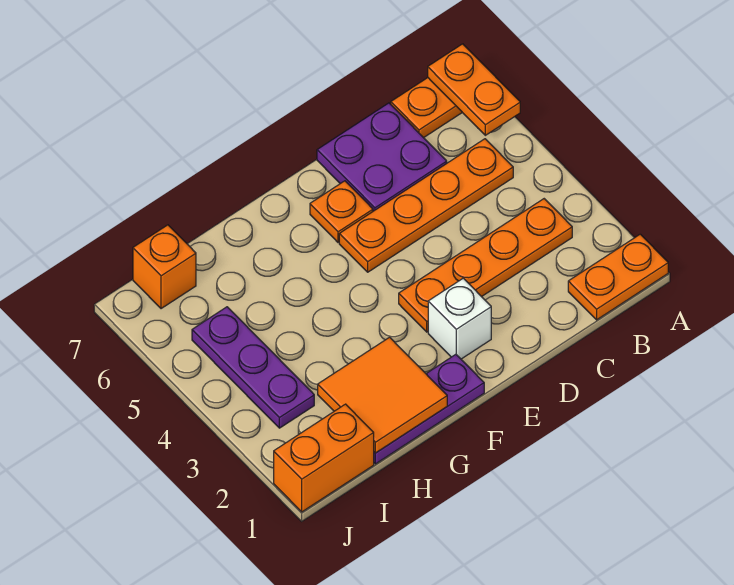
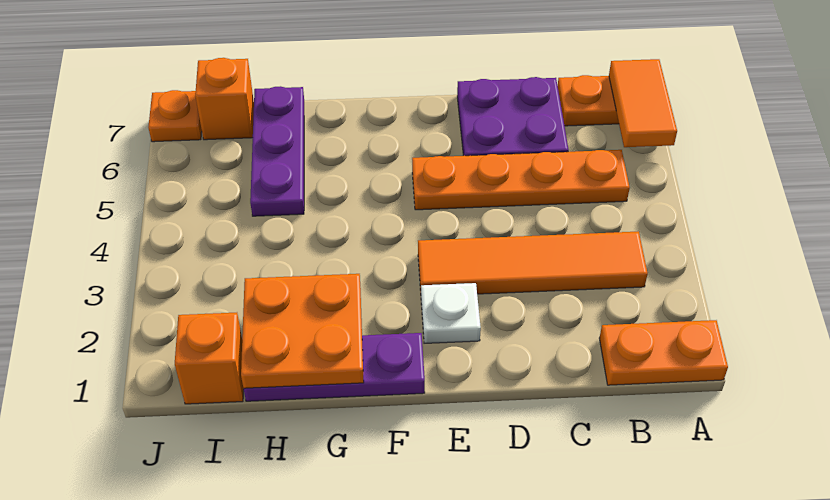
orange plate A6:A7 level 2 -> orange tile A6:A7 level 2
orange plate B3:E3 level 1 -> orange tile B3:E3 level 1
white brick E2 level 1 -> white plate E2 level 1
orange plate E6 level 1 -> orange plate J7 level 1
orange tile G1:H2 level 2 -> orange plate G1:H2 level 2
orange brick I1:J1 level 1 -> orange brick I1 level 1
purple plate I3:I5 level 1 -> purple plate H5:H7 level 1

